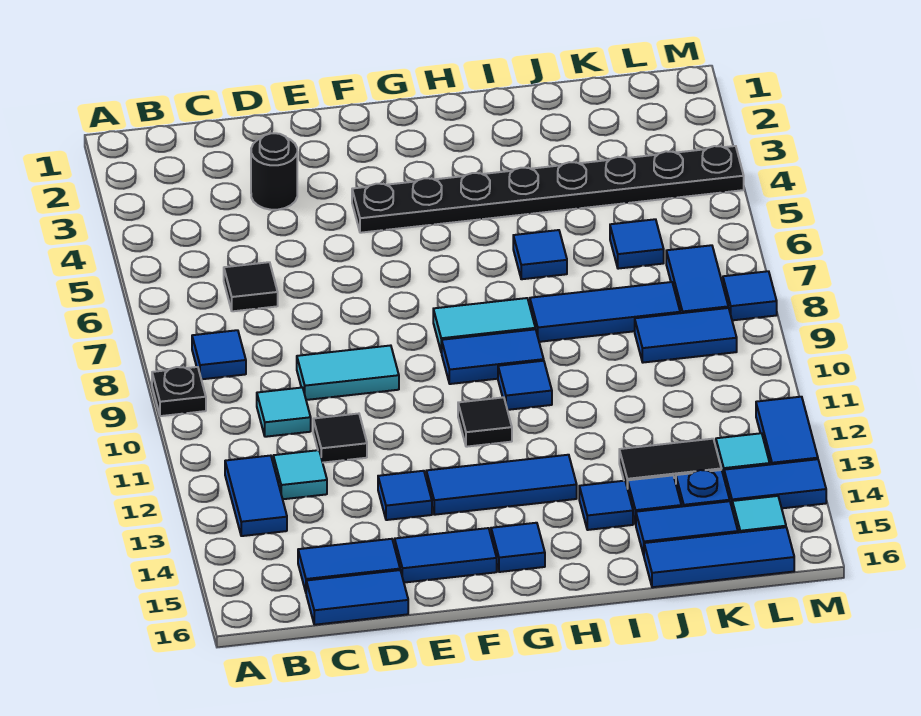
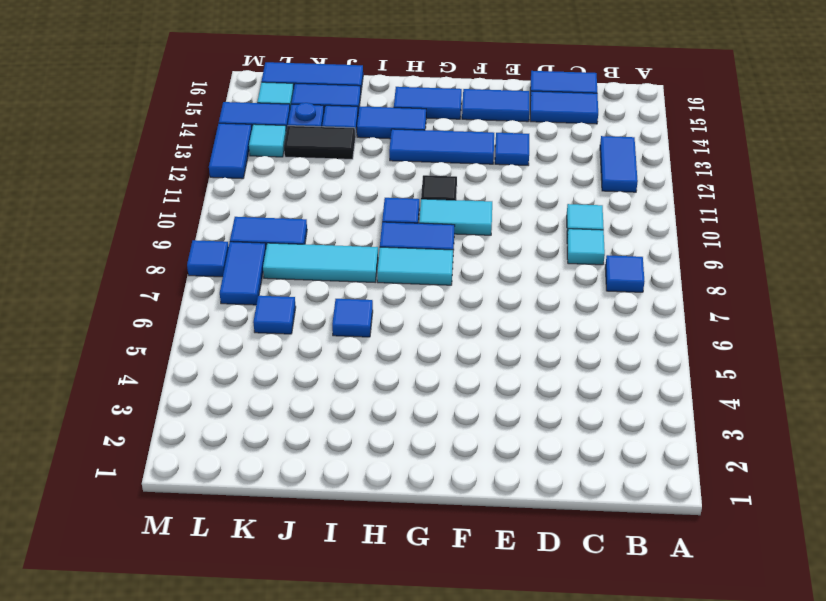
black plate A9 level 1 -> none
black tile C6 level 1 -> none
cyan tile C12 level 1 -> cyan tile C9 level 1
black round brick D3 level 1 -> none
cyan tile D9:E9 level 1 -> cyan tile F10:G10 level 1
black tile D11 level 1 -> none
black plate F4:M4 level 1 -> none
blue tile G15 level 1 -> blue tile G15:H15 level 1
blue tile I8:K8 level 1 -> cyan tile I8:K8 level 1
blue tile I14 level 1 -> blue tile H14:I14 level 1

